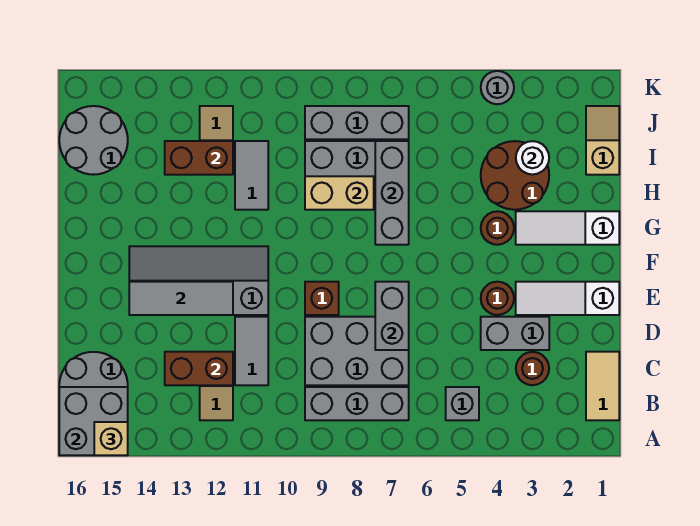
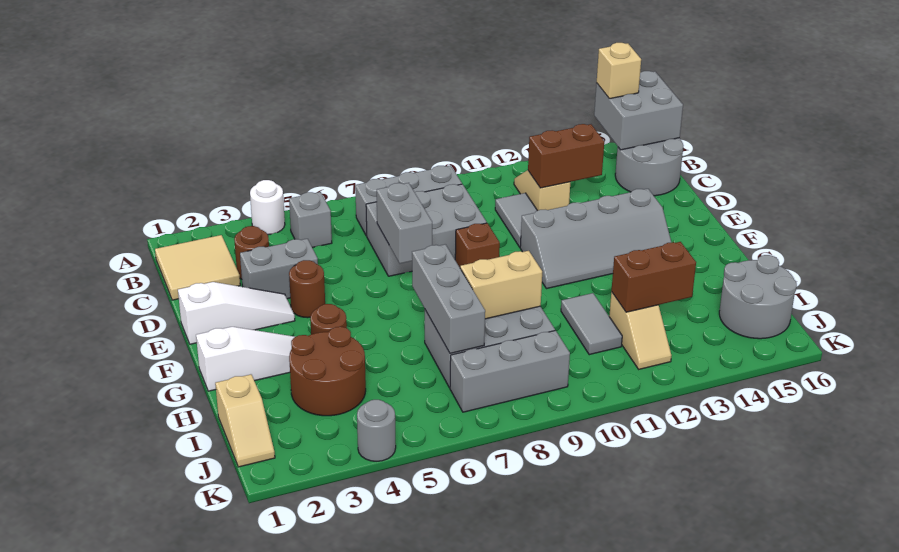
tan tile B1:C1 level 1 -> tan tile B1:C2 level 1
grey tile E12:E14 level 2 -> none
white round brick I3 level 2 -> white round brick A4 level 1

